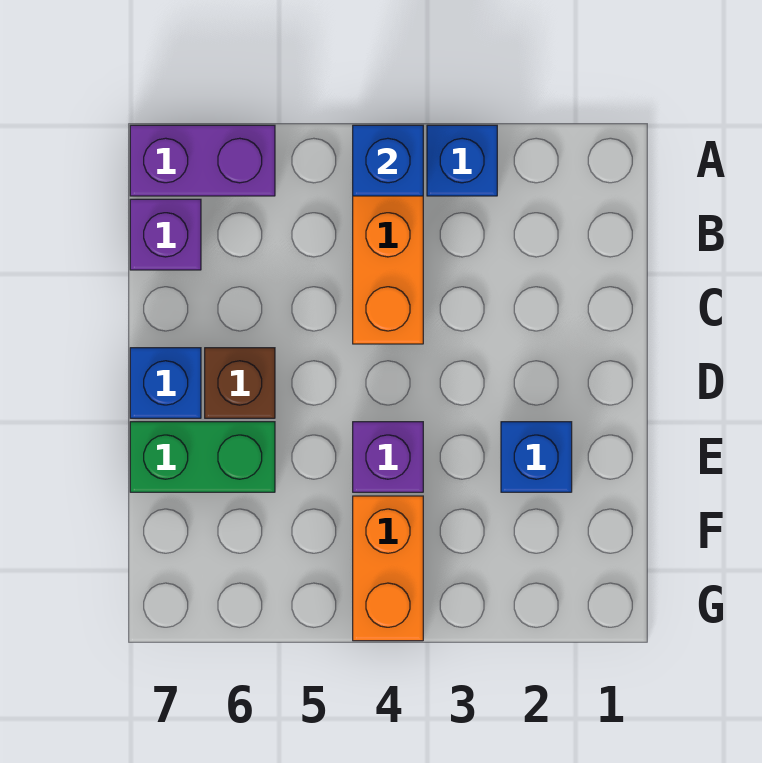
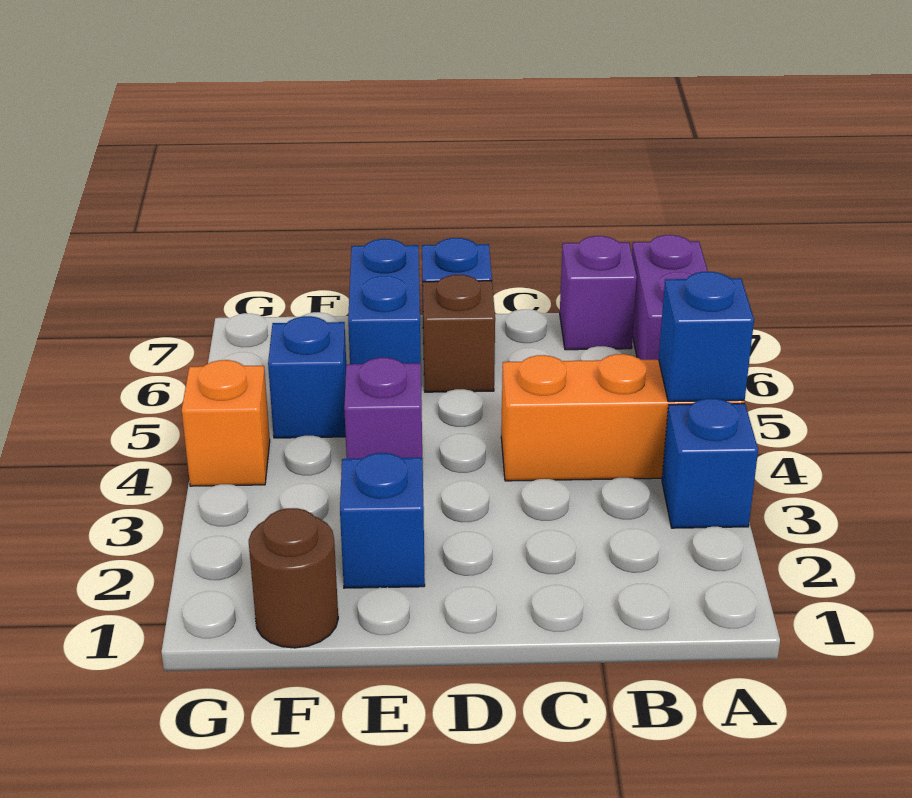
green brick E6:E7 level 1 -> blue brick E6:E7 level 1
none -> brown round brick F1 level 1
orange brick F4:G4 level 1 -> orange brick G4 level 1
none -> blue brick F5 level 1

